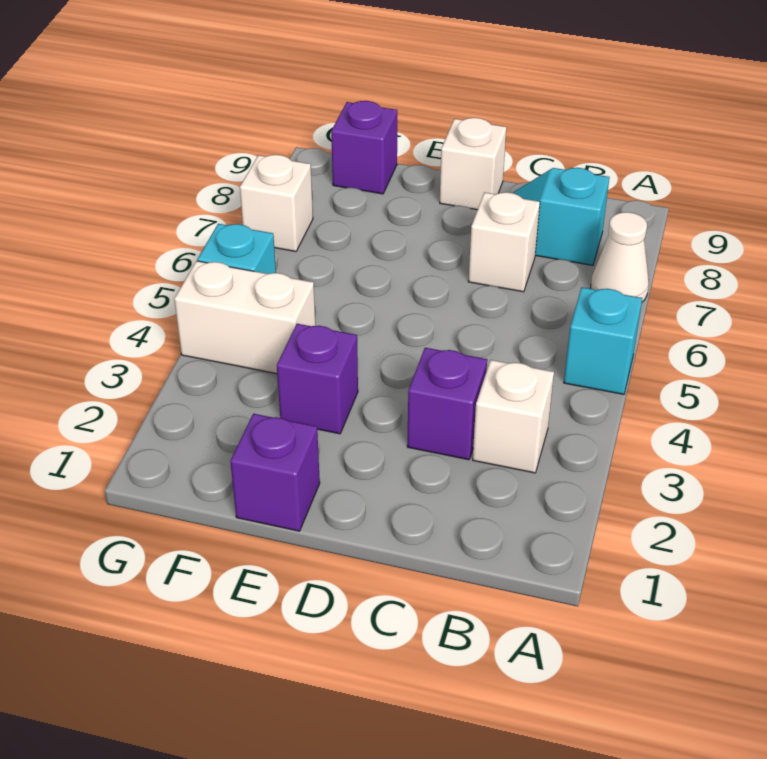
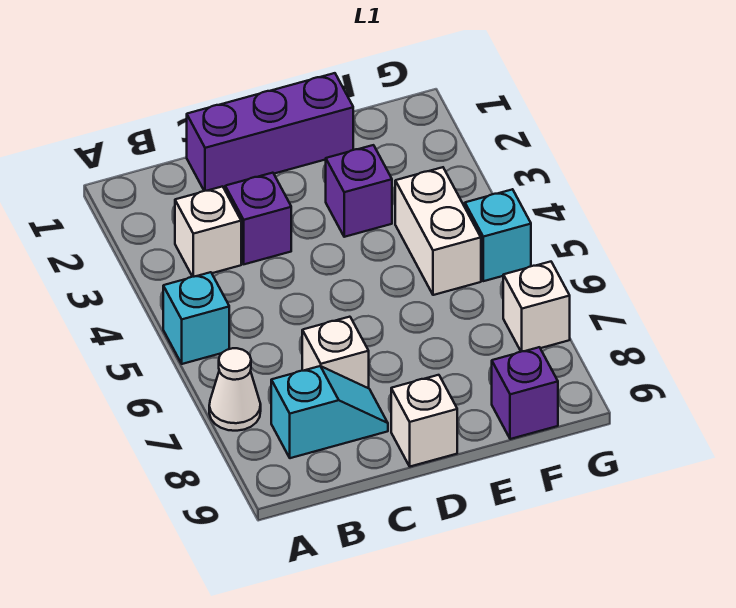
purple brick E1 level 1 -> purple brick C1:E1 level 1
white brick F4:G4 level 1 -> white brick F4:F5 level 1

